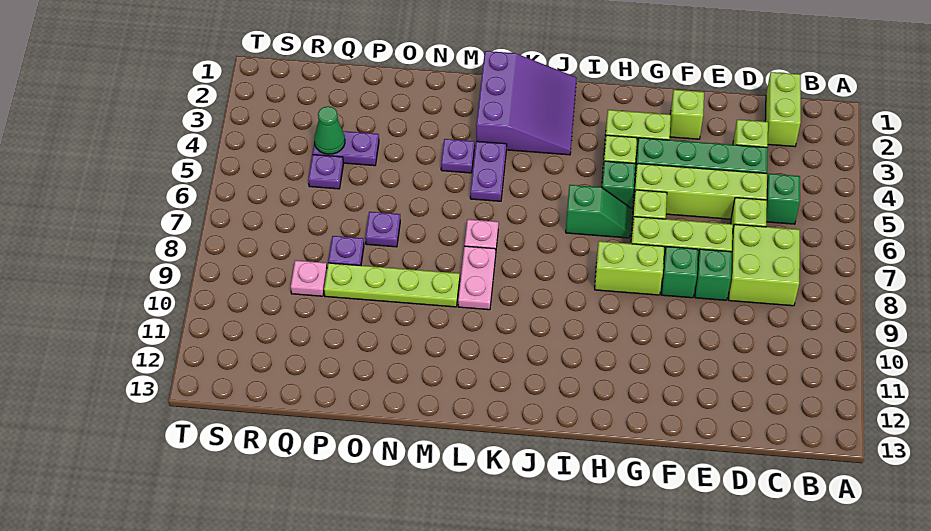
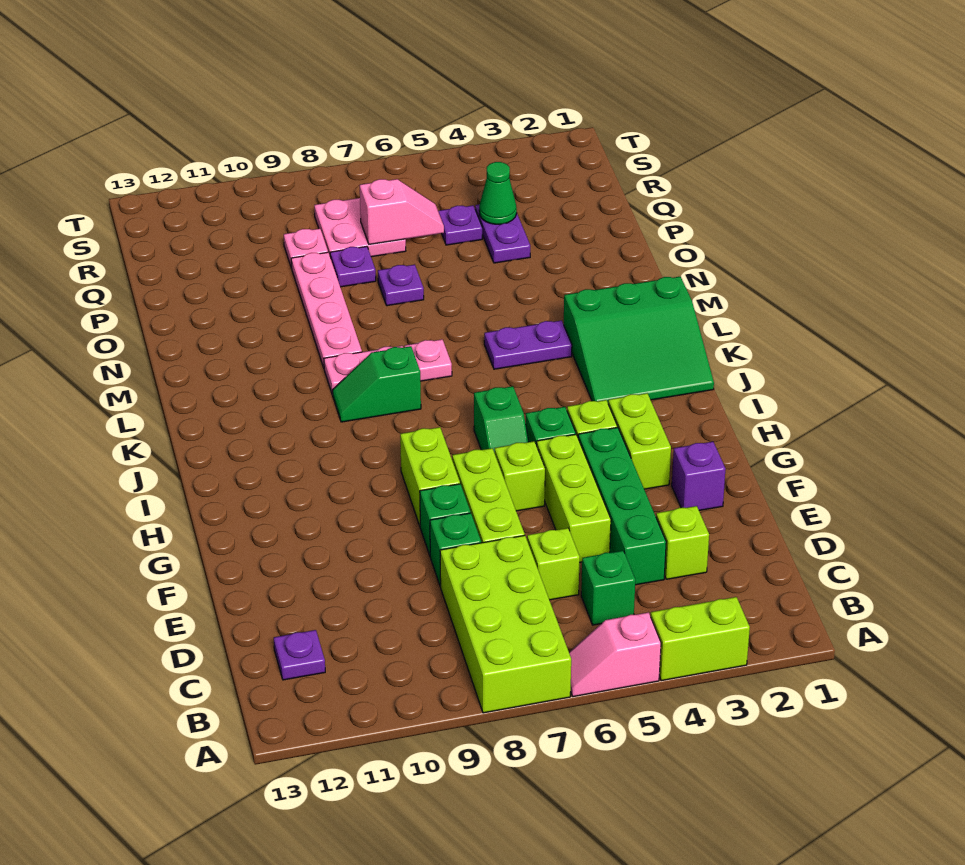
none -> pink slope A5:A6 level 1 top 5
lime brick C1:C2 level 1 -> lime brick A3:A4 level 1
lime brick C7:D8 level 1 -> lime brick A7:D8 level 1
lime brick D5:G5 level 1 -> lime brick E5:G5 level 1
lime brick F2 level 1 -> purple brick F2 level 1
purple slope J1:L3 level 1 top L -> green slope J1:L3 level 1 top L
none -> green slope K8:K9 level 1 top 8
purple plate M4 level 1 -> purple plate C12 level 1
lime plate M9:P9 level 1 -> pink plate M9:P9 level 1
none -> pink slope Q6:Q7 level 2 top 7
none -> pink plate Q7:R8 level 1

